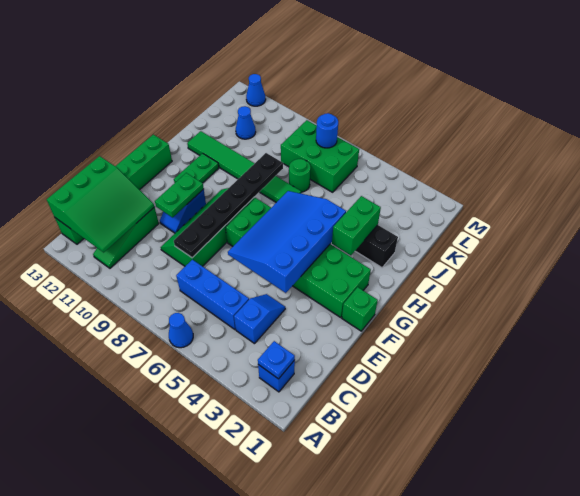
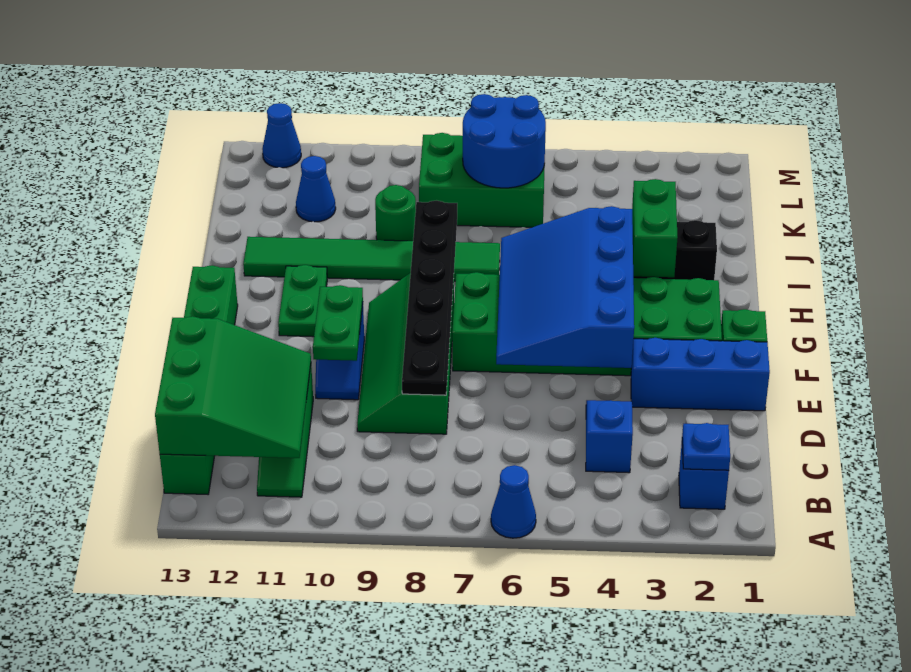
blue brick C5:C7 level 1 -> blue brick E1:E3 level 1
green round brick J7 level 1 -> green round brick J9 level 1
blue round brick L7 level 2 -> blue round brick K6:L7 level 2

